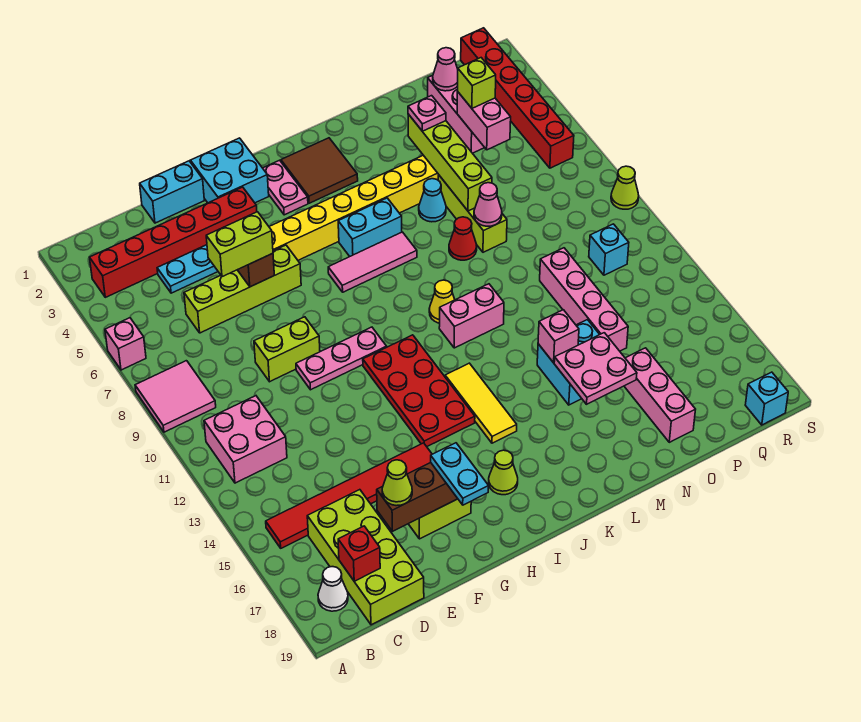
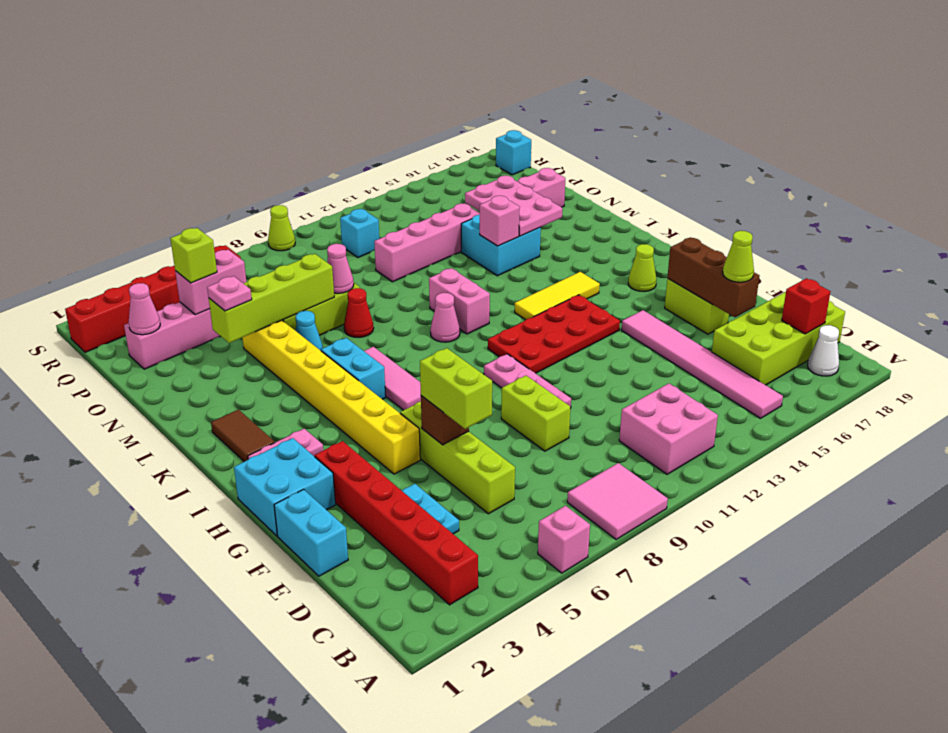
red tile B15:G15 level 1 -> pink tile B15:G15 level 1
cyan plate G17:G18 level 3 -> none
brown tile J2:K3 level 1 -> brown tile J2:K2 level 1
yellow cone K10 level 1 -> pink cone K10 level 1
pink plate M15:N16 level 2 -> pink plate M15:O16 level 2

